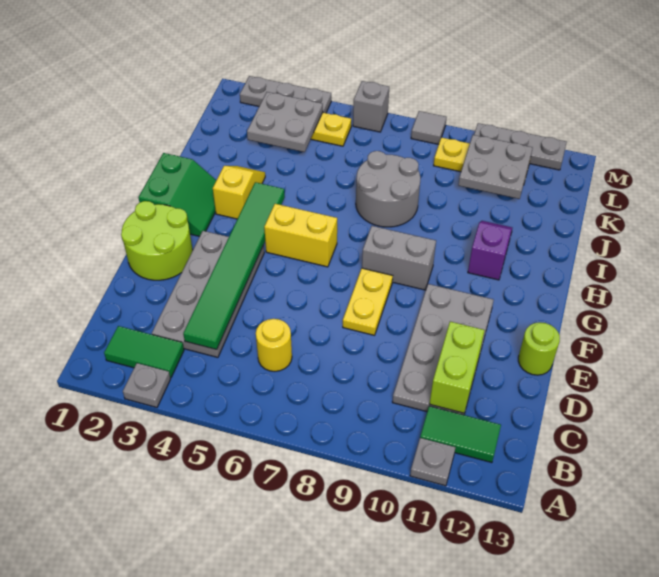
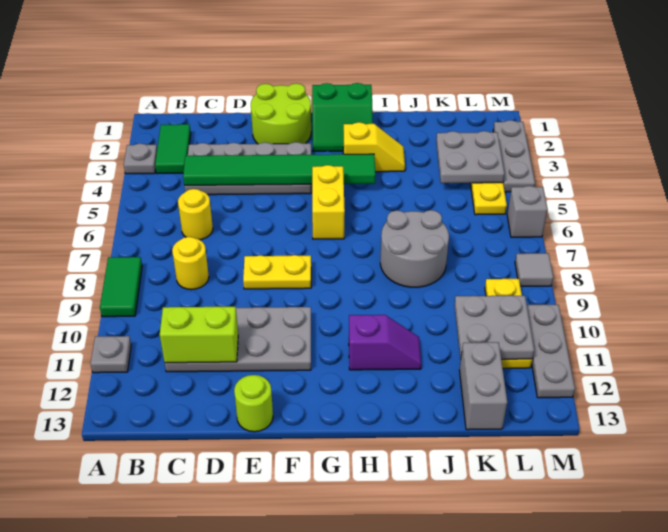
green tile B11:B12 level 1 -> green tile A8:A9 level 1
none -> yellow round brick C8 level 1
grey brick G8:G9 level 1 -> grey brick K12:K13 level 1

